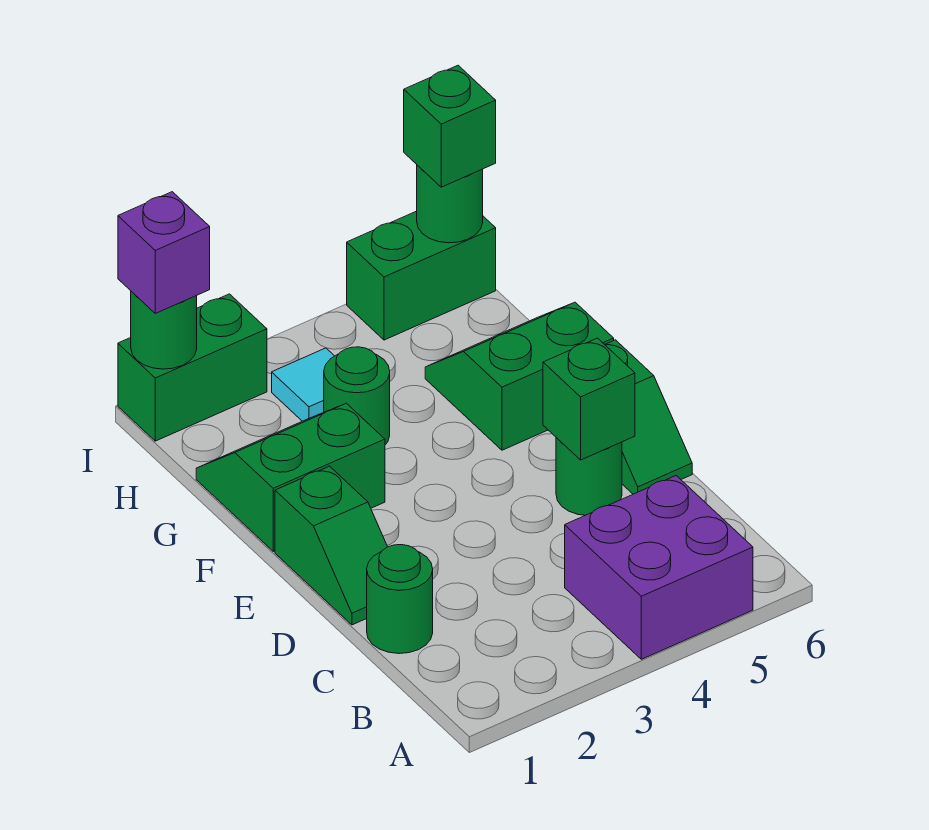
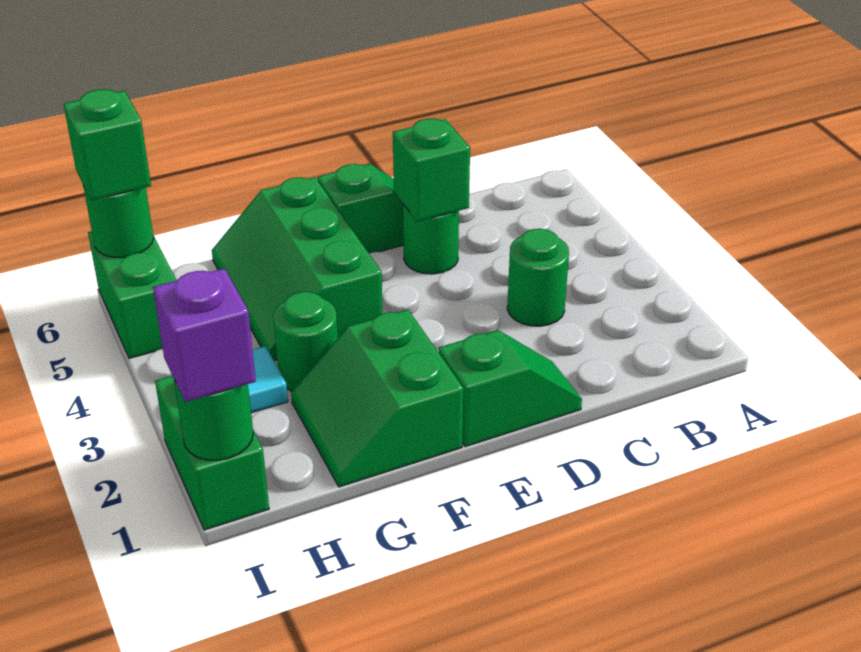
purple brick A4:B5 level 1 -> none
green round brick C1 level 1 -> green round brick C3 level 1
green slope F5:G6 level 1 top F -> green slope F4:G6 level 1 top F

